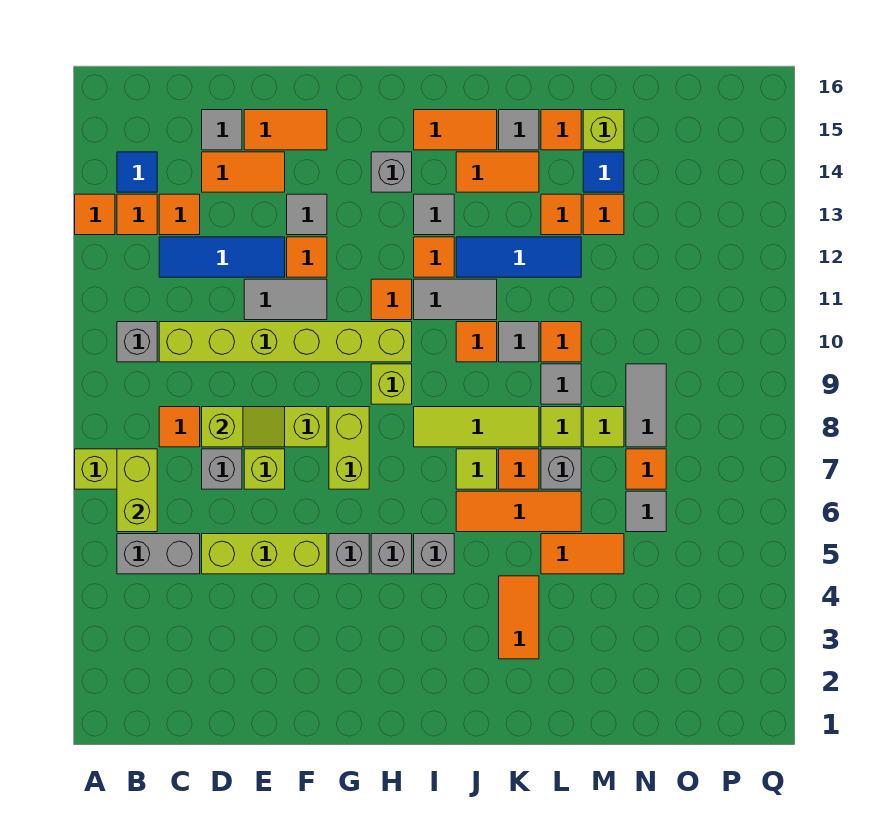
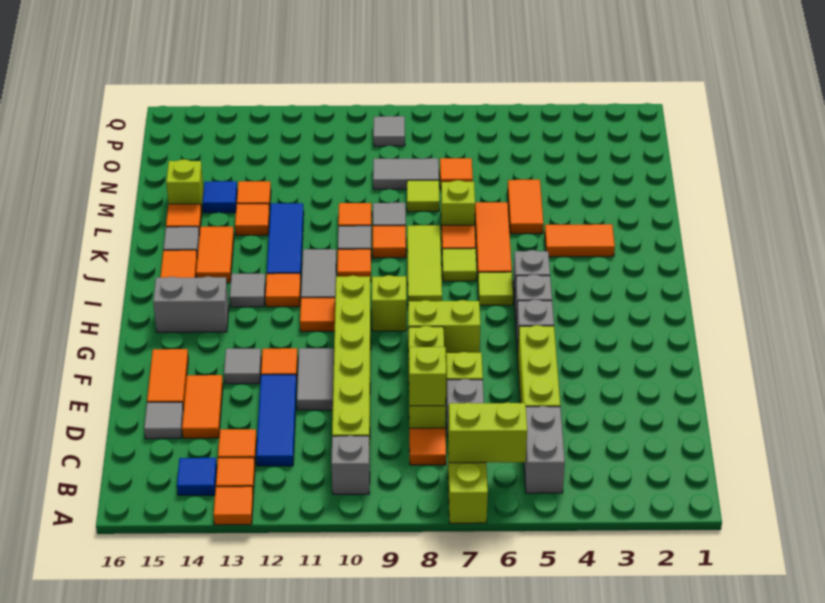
grey brick H14 level 1 -> grey brick H14:H15 level 1
none -> orange tile K9 level 1
grey brick L7 level 1 -> lime brick L7 level 1
lime tile L8 level 1 -> lime tile I6 level 1
grey tile N6 level 1 -> grey tile P9 level 1

